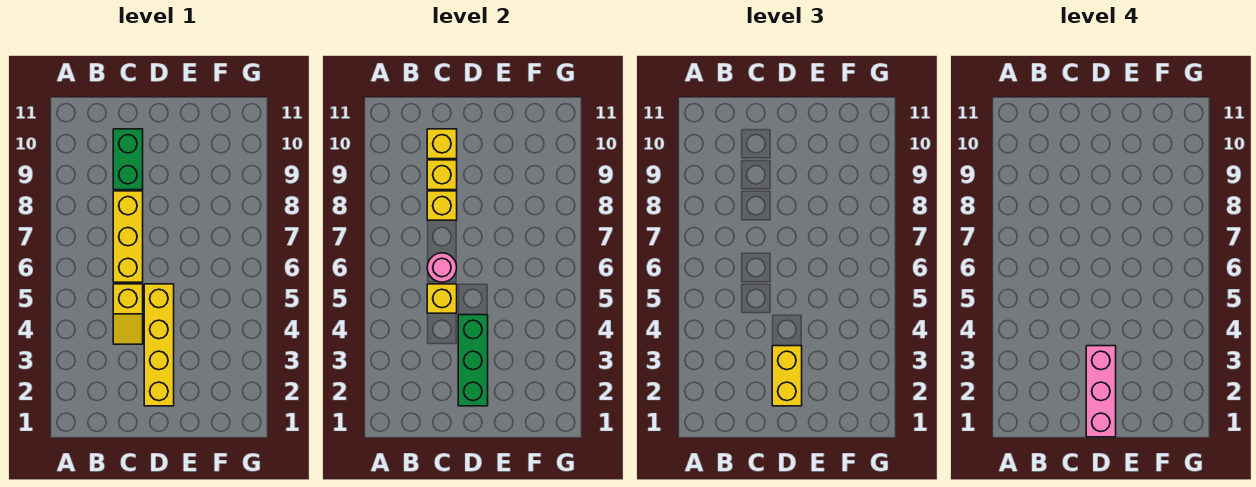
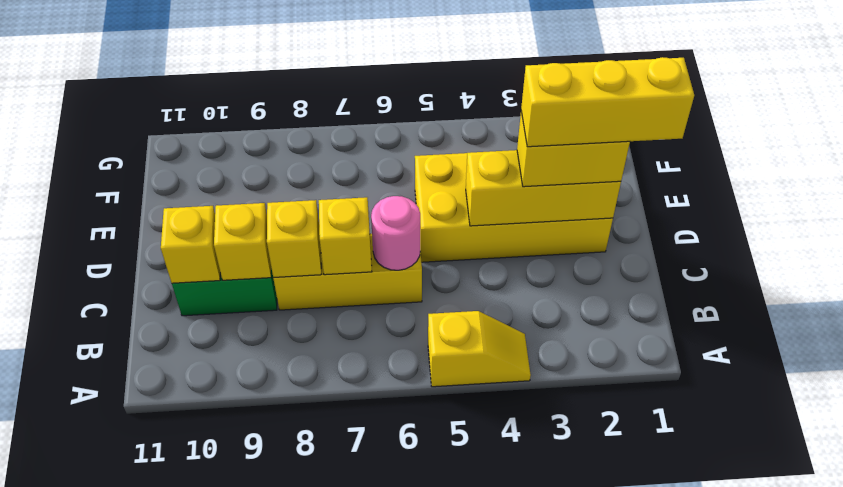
yellow slope C4:C5 level 1 top 5 -> yellow slope A4:A5 level 1 top 5
yellow brick C5 level 2 -> yellow brick C7 level 2
pink brick D1:D3 level 4 -> yellow brick D1:D3 level 4
yellow brick D2:D5 level 1 -> yellow brick D2:E5 level 1
green brick D2:D4 level 2 -> yellow brick D2:D4 level 2

